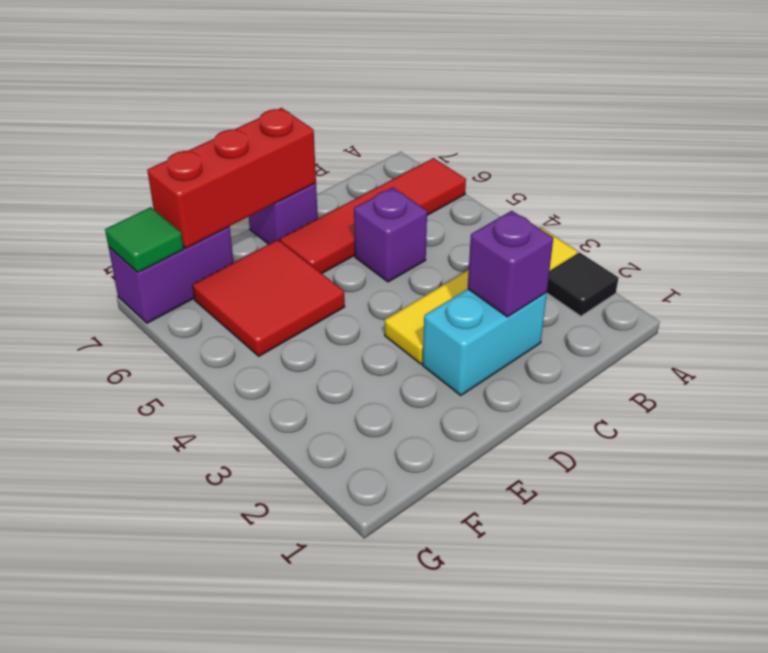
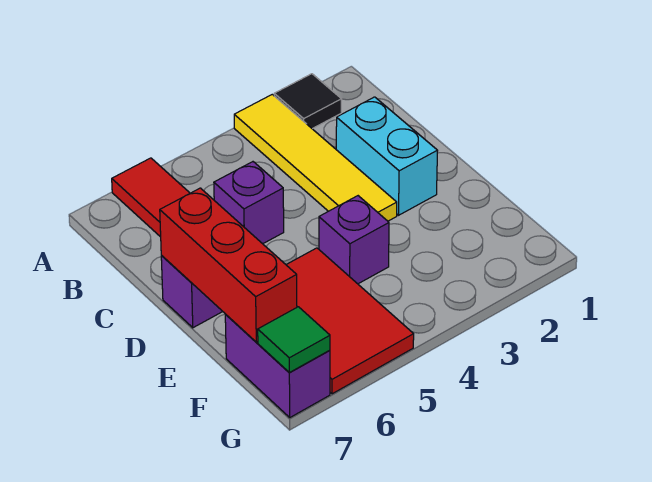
purple brick C2 level 2 -> purple brick E4 level 1
red tile E5:F6 level 1 -> red tile E5:G6 level 1

